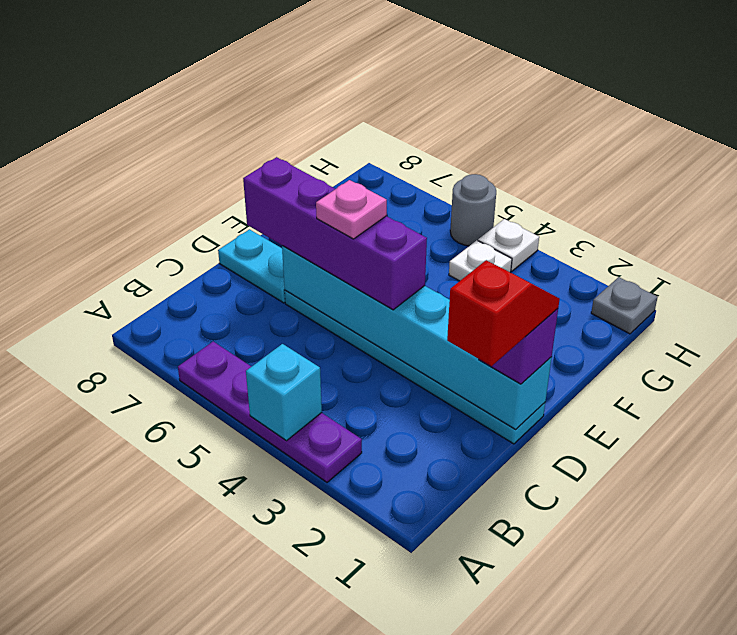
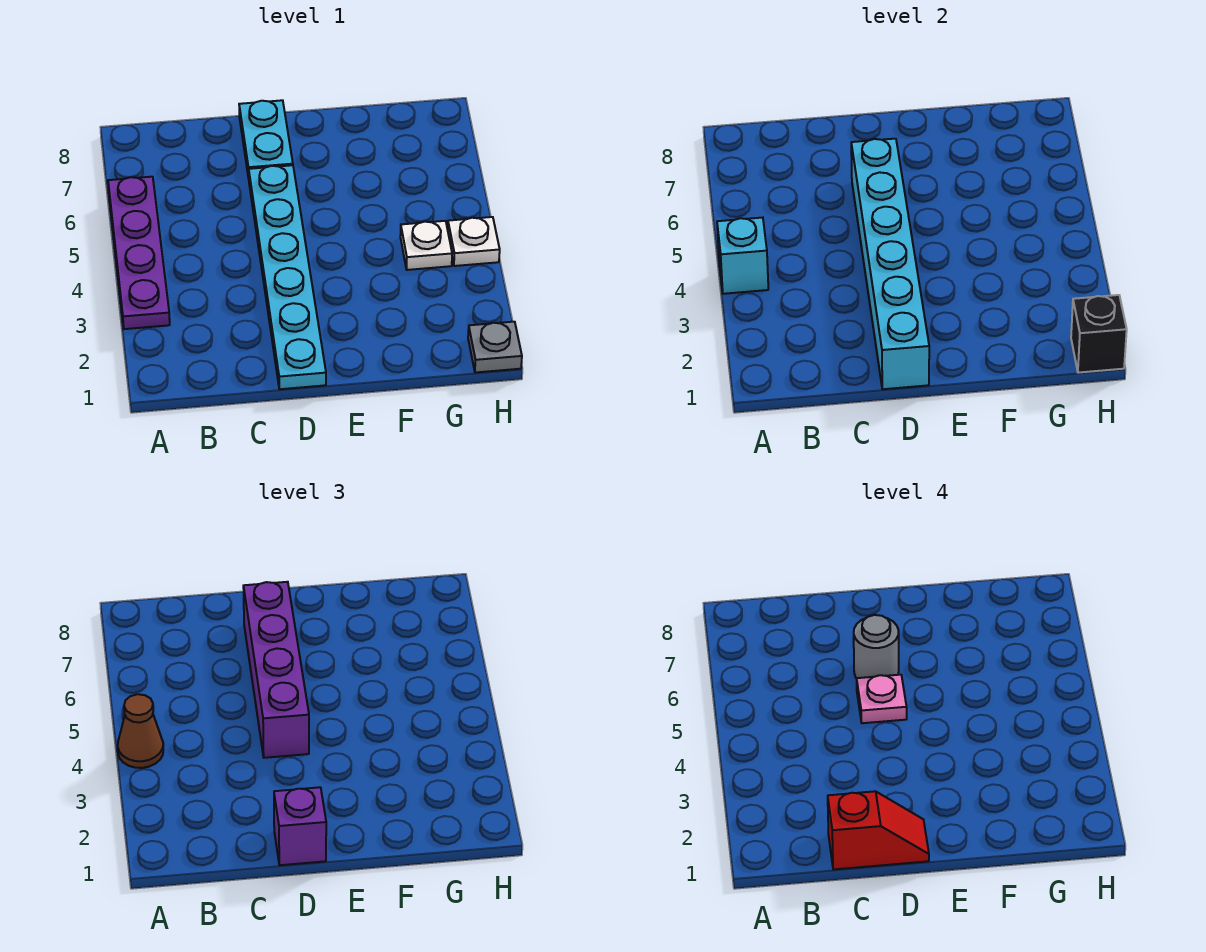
none -> brown cone A4 level 3
none -> black brick H1 level 2
grey round brick H5 level 1 -> grey round brick D6 level 4

